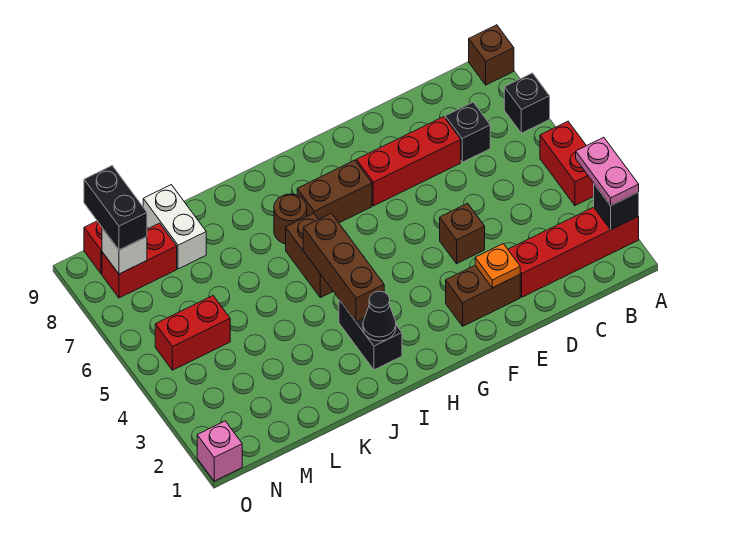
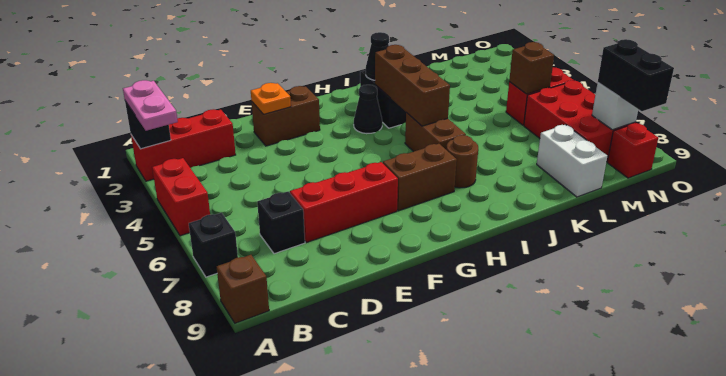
red brick A2:D2 level 1 -> red brick A2:C2 level 1
brown brick E4 level 1 -> brown brick M5 level 2
none -> black cone H3 level 1
red brick M8:N8 level 1 -> red brick M6:N8 level 1
pink brick O1 level 1 -> none

